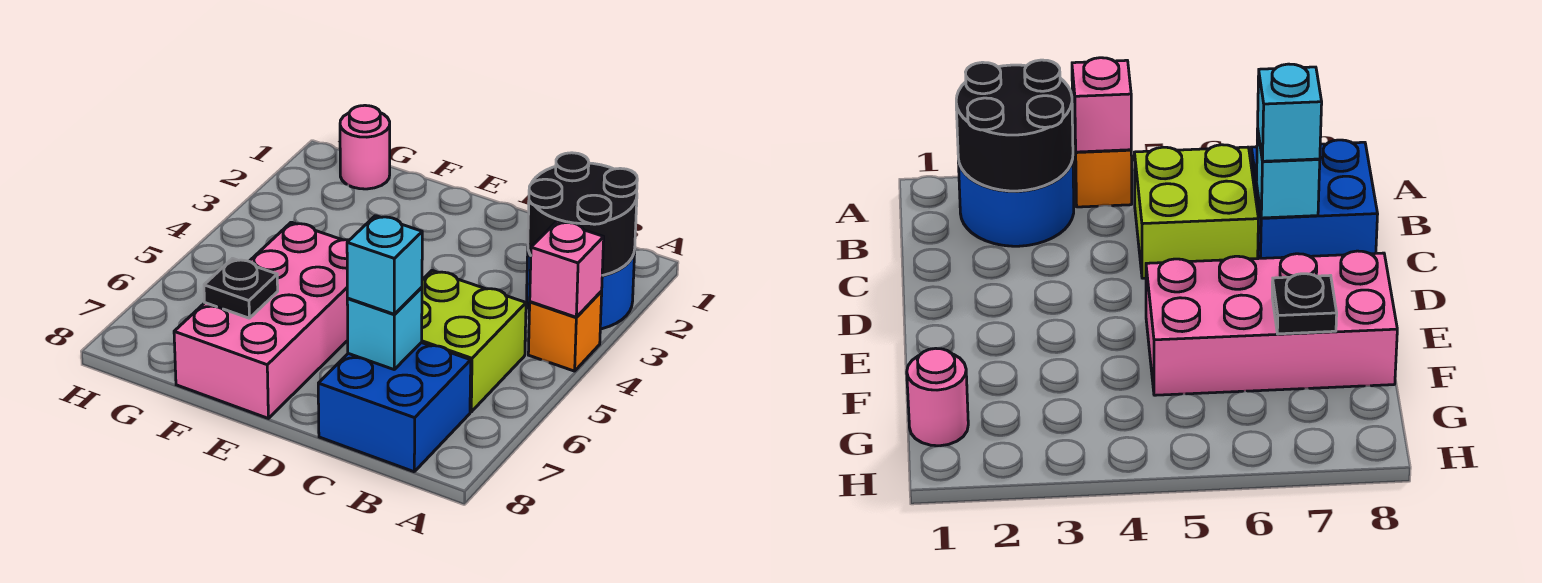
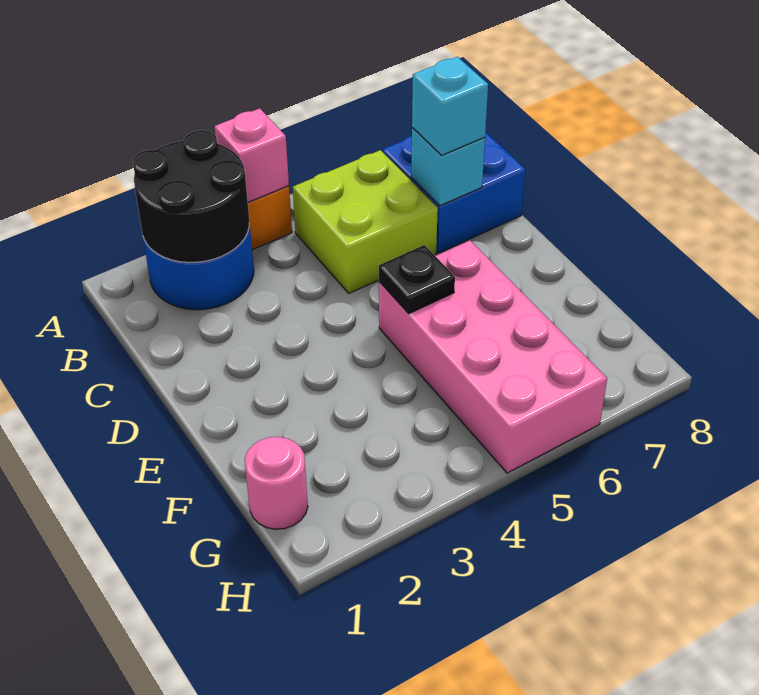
pink brick E5:F8 level 1 -> pink brick E5:H6 level 1
black plate F7 level 2 -> black plate E5 level 2

